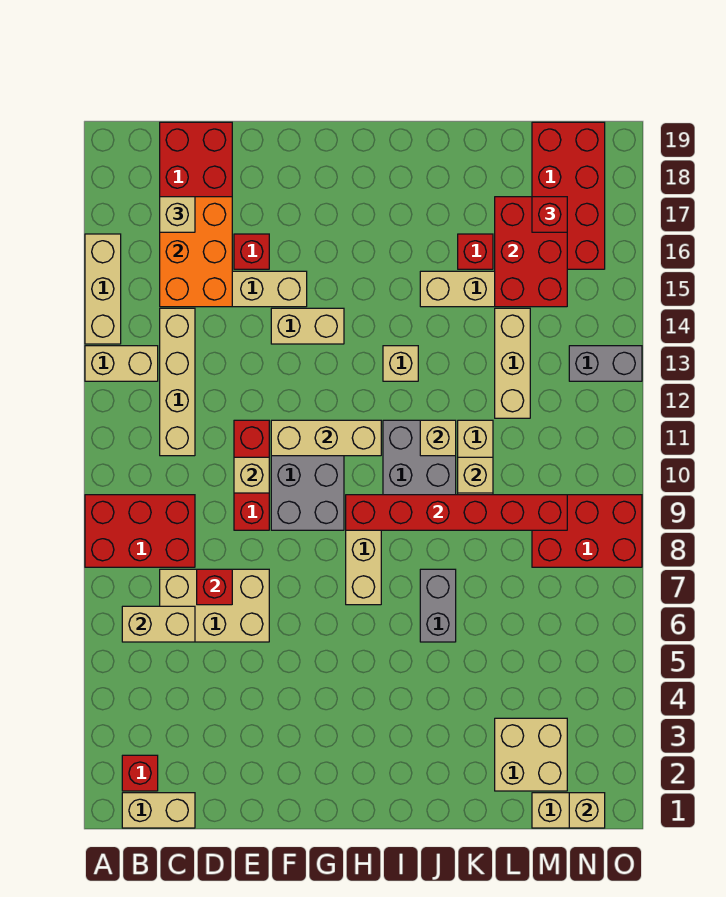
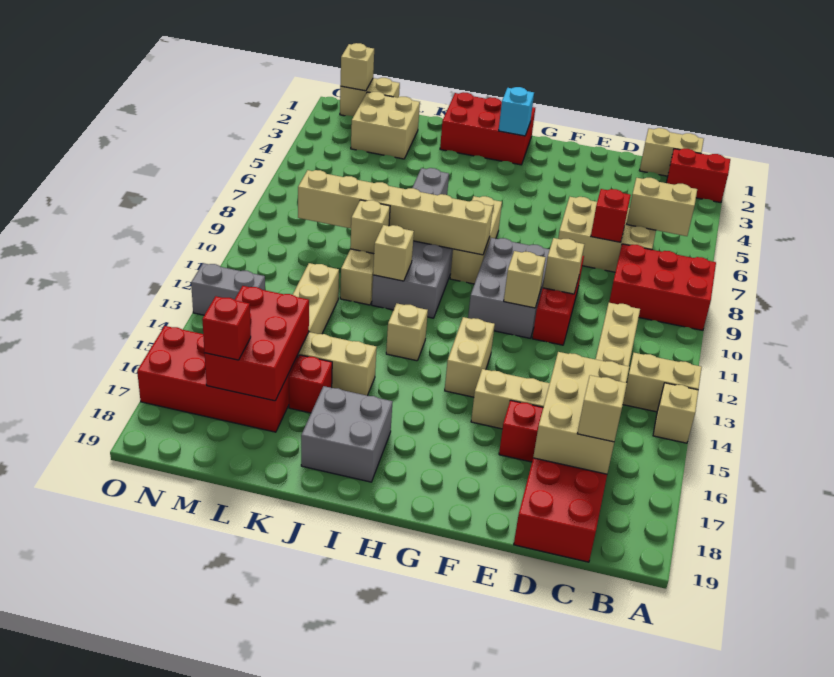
tan brick A14:A16 level 1 -> tan brick A14 level 1
red brick B2 level 1 -> red brick A2:B2 level 1
orange brick C15:D17 level 2 -> tan brick C15:D17 level 2
tan brick F11:H11 level 2 -> tan brick F11 level 2
tan brick F14:G14 level 1 -> tan brick G13:G14 level 1
none -> cyan brick H2 level 2
red brick H9:M9 level 2 -> tan brick H9:M9 level 2
none -> grey brick I17:J18 level 1
red brick M8:O9 level 1 -> red brick H1:J2 level 1
red brick M16:N19 level 1 -> red brick L16:O17 level 1

